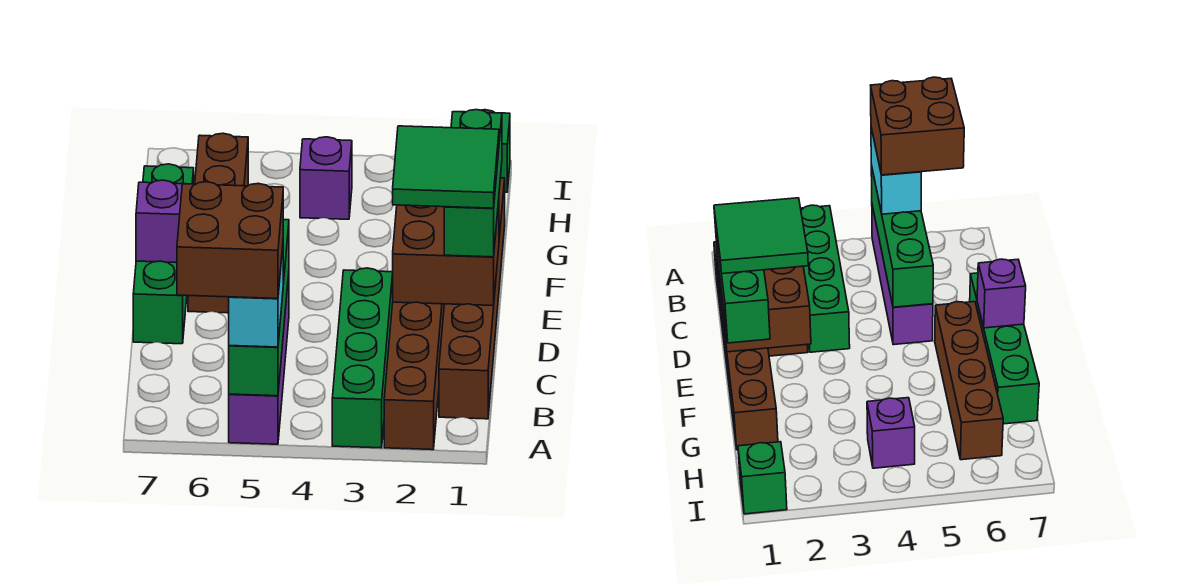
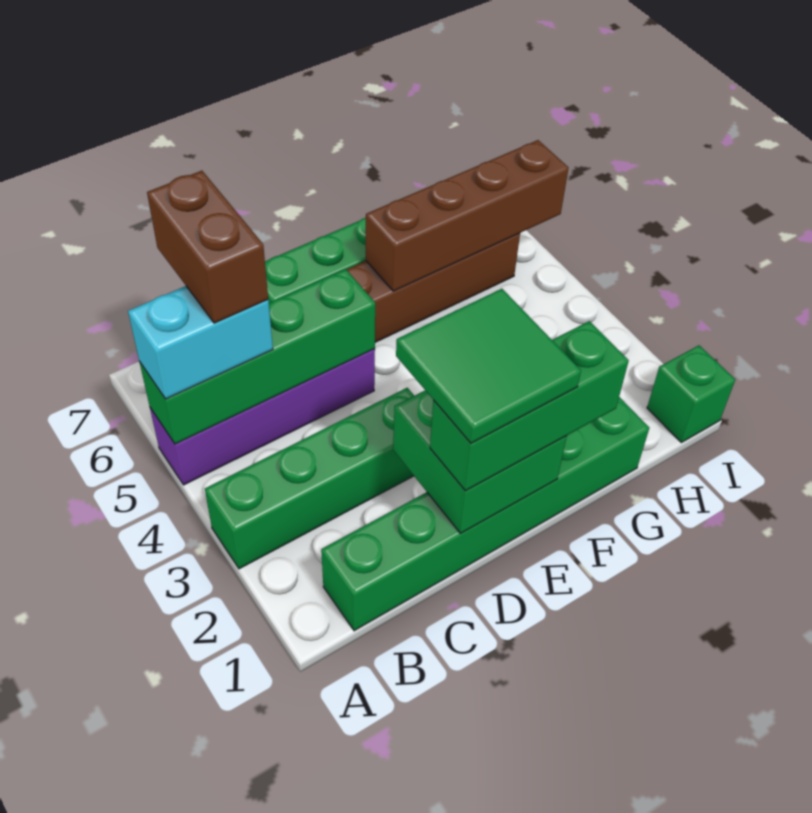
brown brick A2:D2 level 1 -> brown brick F6:I6 level 2
brown brick A5:B6 level 4 -> brown brick B5:B6 level 4
brown brick B1:G1 level 1 -> green brick B1:G1 level 1
brown brick D1:E2 level 2 -> green brick D1:E2 level 2
purple brick E7 level 2 -> none
purple brick H4 level 1 -> none

